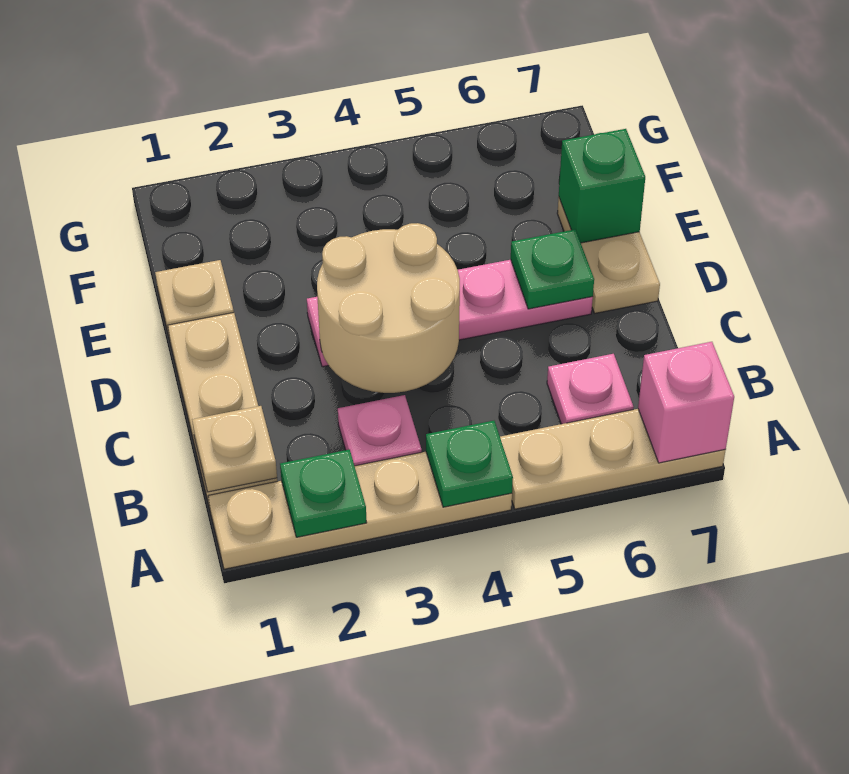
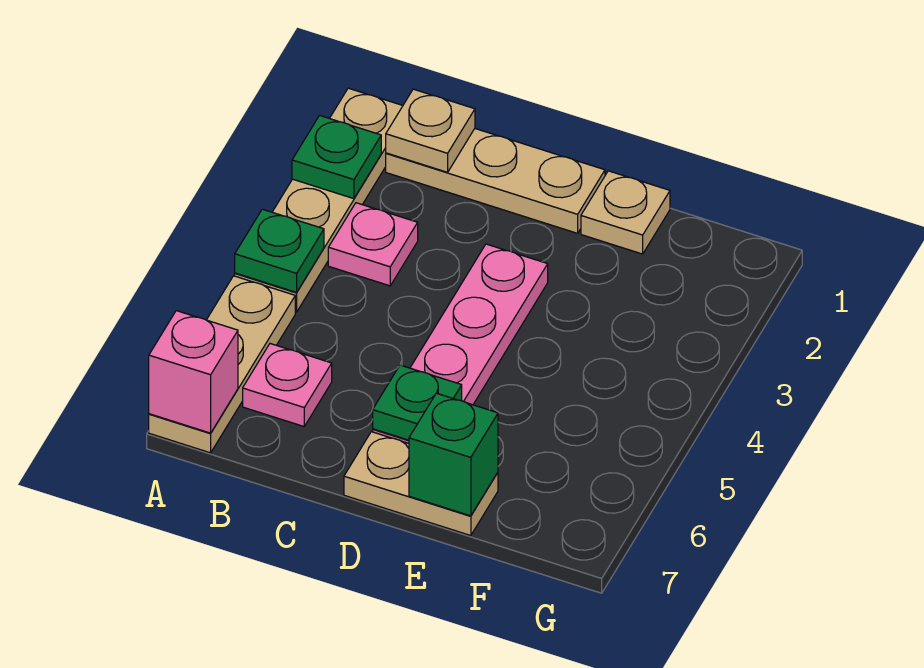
tan round brick C3:D4 level 2 -> none

